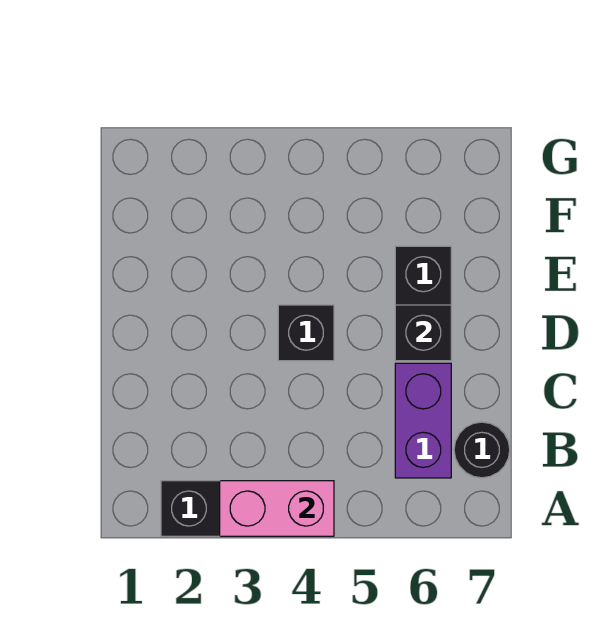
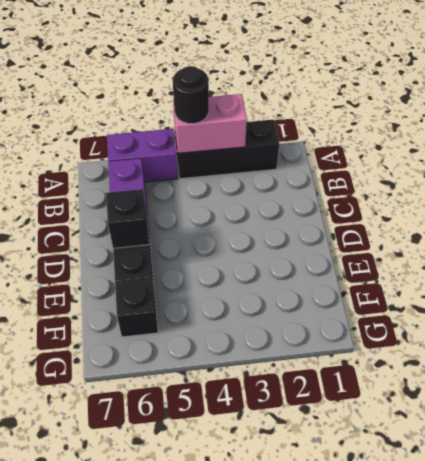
none -> purple brick A5:A6 level 1
black round brick B7 level 1 -> black round brick A4 level 3
black brick D4 level 1 -> black brick F6 level 1

